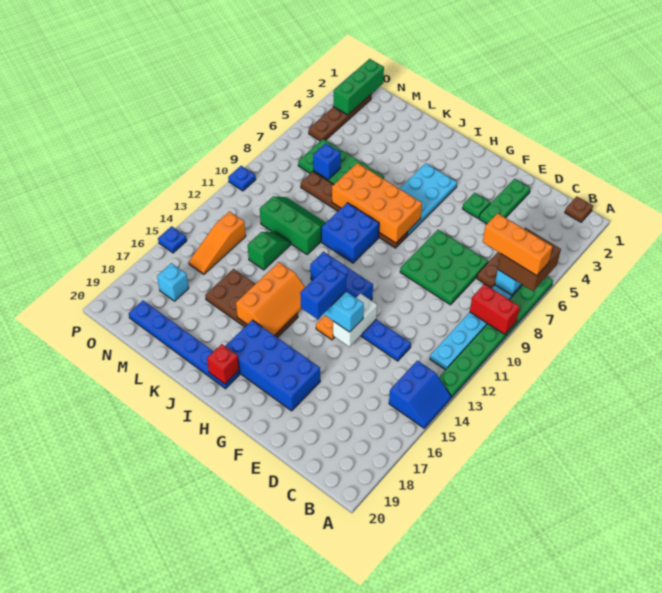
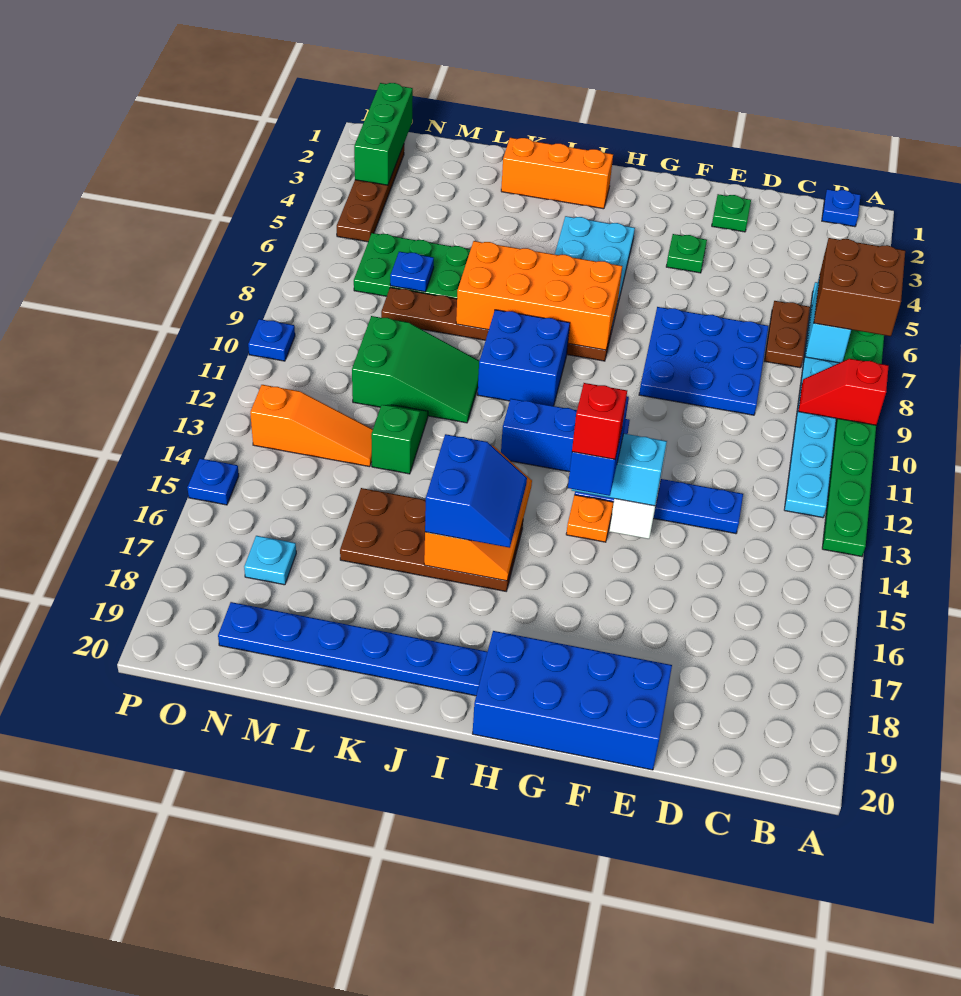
orange brick A7:C7 level 4 -> orange brick I2:K2 level 1
red brick A9:B9 level 2 -> red slope A9:B9 level 2 top A
blue slope A14:B15 level 1 top B -> blue slope I15:J16 level 3 top J
brown plate B1 level 1 -> blue plate B1 level 1
green plate D7:F9 level 1 -> blue plate D7:F9 level 1
green plate E2:E4 level 1 -> green plate E2 level 1
blue brick F17:I18 level 1 -> blue brick E19:H20 level 1
red brick I19 level 2 -> red brick G15 level 5
green slope K10:M11 level 1 top 11 -> green slope K10:M11 level 1 top M
blue brick M7 level 2 -> blue plate M7 level 2
orange slope N13:N15 level 1 top 13 -> orange slope M13:O13 level 1 top O
cyan brick N17 level 1 -> cyan plate N17 level 1

